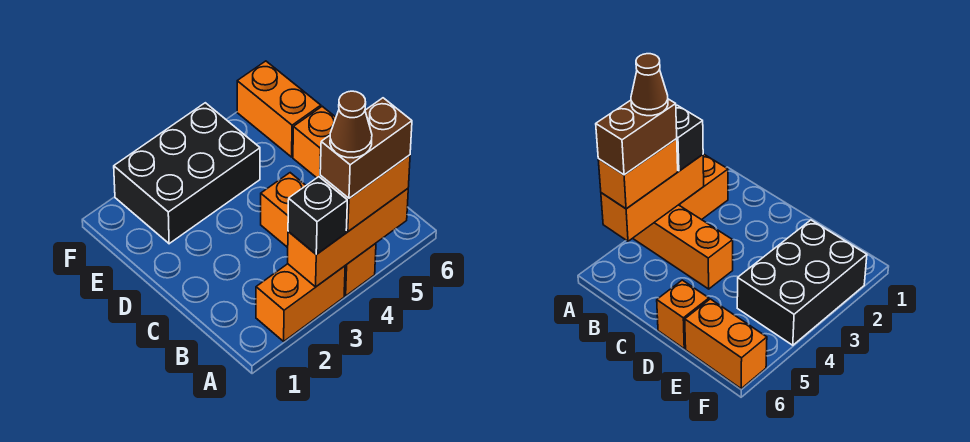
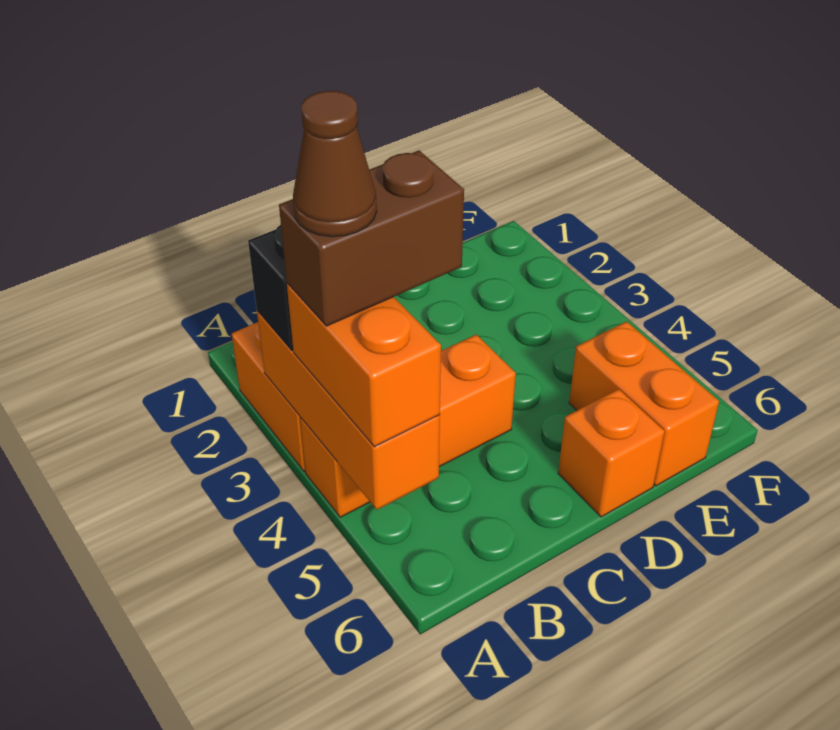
brown brick A4:A5 level 4 -> brown brick A4:B4 level 4
black brick E2:F4 level 1 -> none
orange brick E6:F6 level 1 -> orange brick E5:E6 level 1

